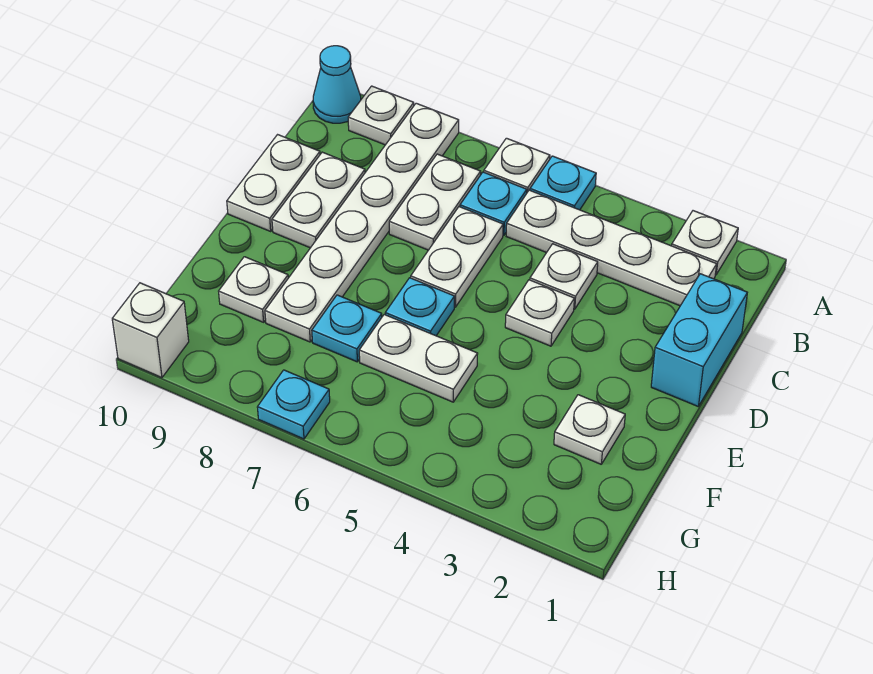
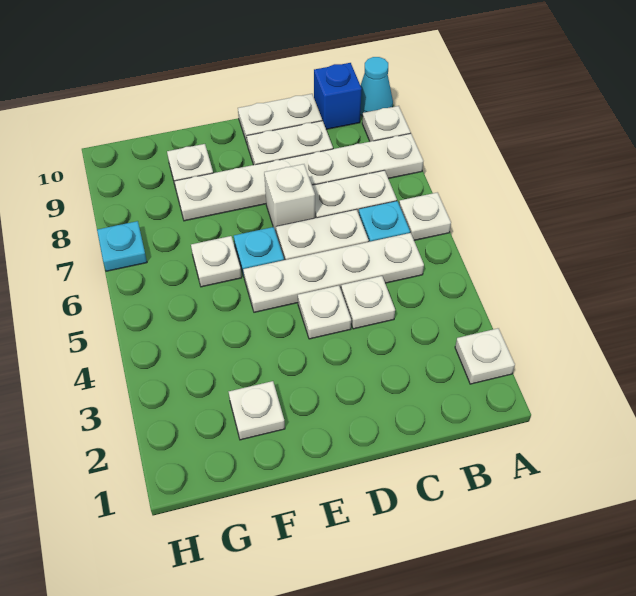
cyan plate A5 level 1 -> none
white plate B2:B5 level 1 -> white plate B5:E5 level 1
none -> blue brick B10 level 1
cyan brick C1:D1 level 1 -> none
white plate F5:F6 level 1 -> white plate F6 level 1
cyan plate F7 level 1 -> none
white brick H10 level 1 -> white brick D7 level 1

